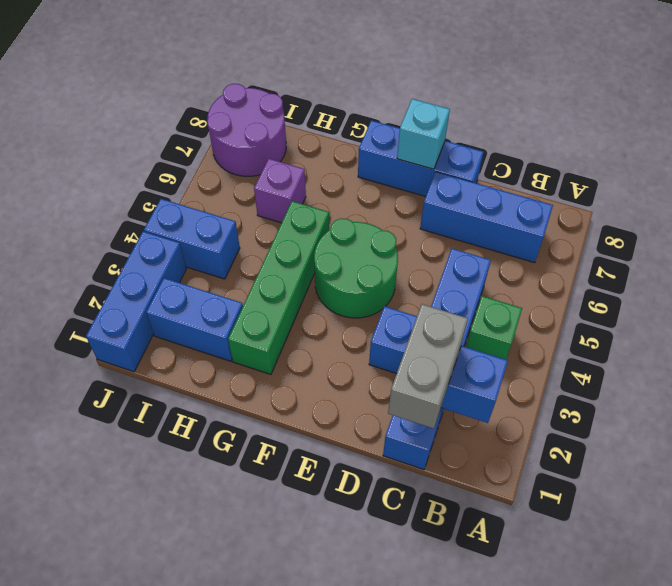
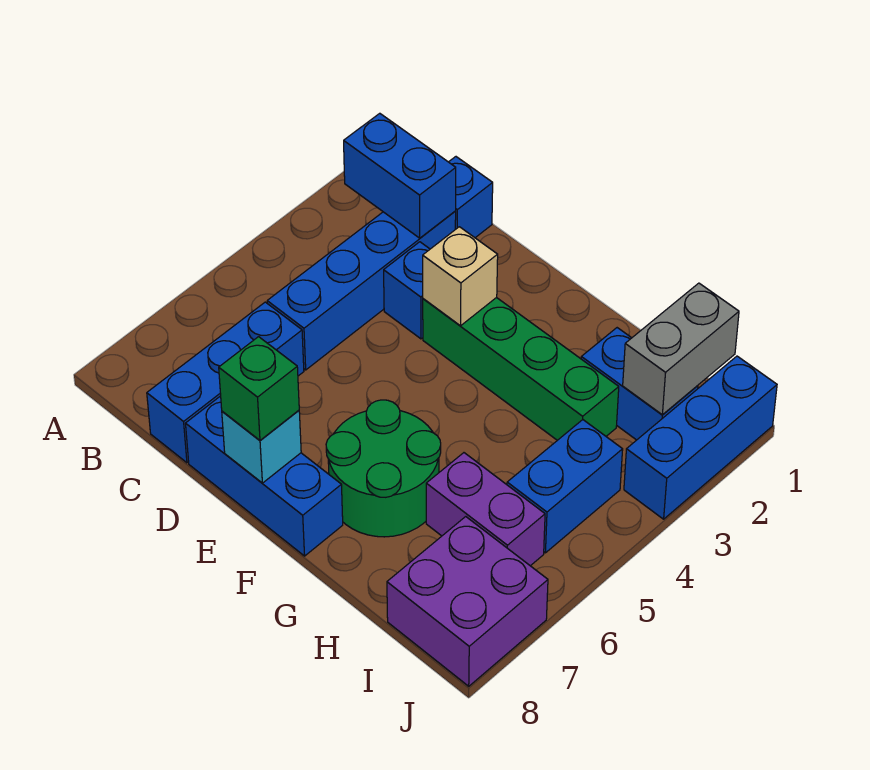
green brick B4 level 1 -> green brick E8 level 3
blue brick B7:D7 level 1 -> blue brick C6:C8 level 1
grey brick C1:C2 level 3 -> grey brick I1:I2 level 2
none -> tan brick E3 level 2
green round brick E4:F5 level 1 -> green round brick F6:G7 level 1
green brick G2:G5 level 1 -> green brick E3:H3 level 1
purple brick H6 level 1 -> purple brick H6:I6 level 1
blue brick I4:J4 level 1 -> blue brick I4:I5 level 1
purple round brick I7:J8 level 1 -> purple brick I7:J8 level 1

